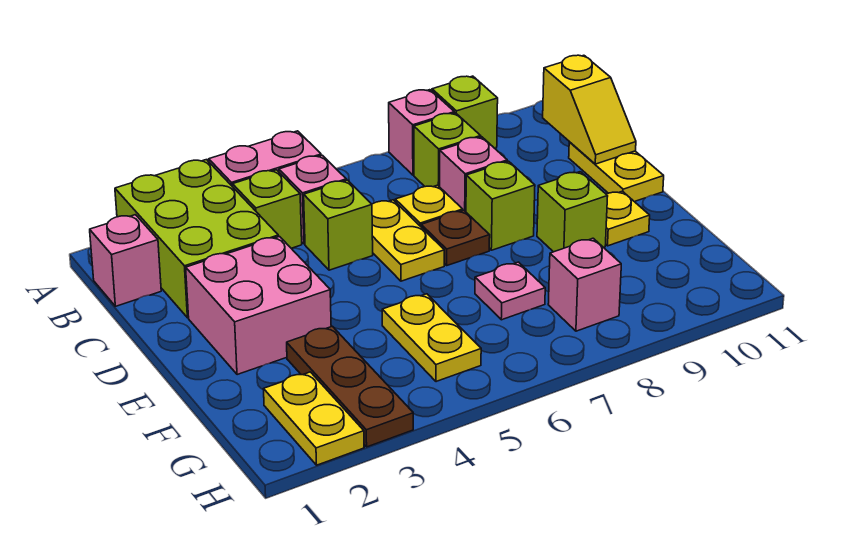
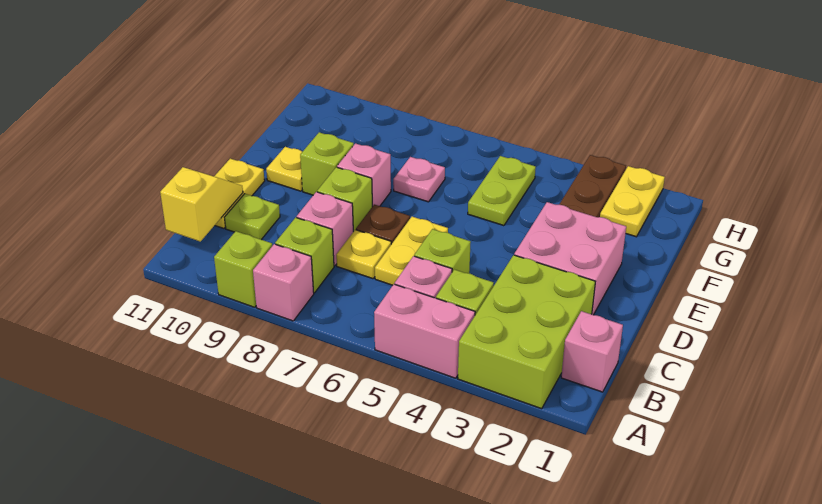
none -> lime plate C10 level 1
yellow plate F5:G5 level 1 -> lime plate F5:G5 level 1
pink brick G8 level 1 -> pink brick E8 level 1

